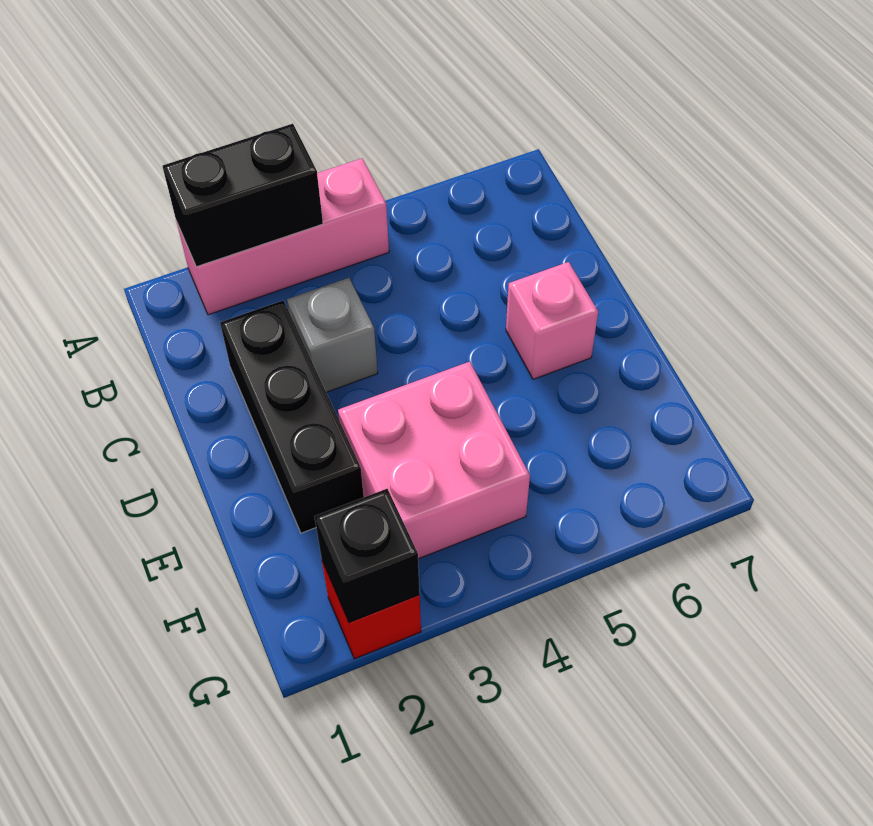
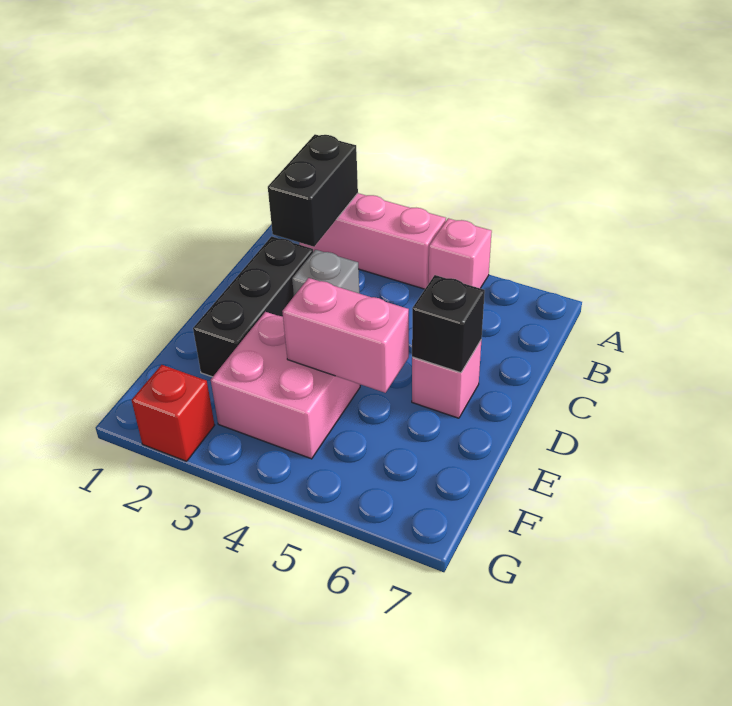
black brick A2:A3 level 2 -> black brick A2:B2 level 2
none -> pink brick A5 level 1
none -> pink brick E4:E5 level 2
black brick G2 level 2 -> black brick D6 level 2

